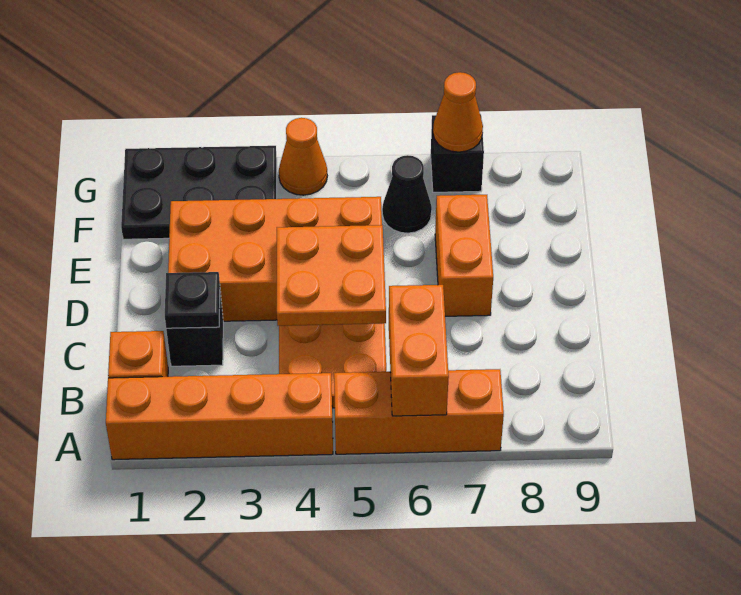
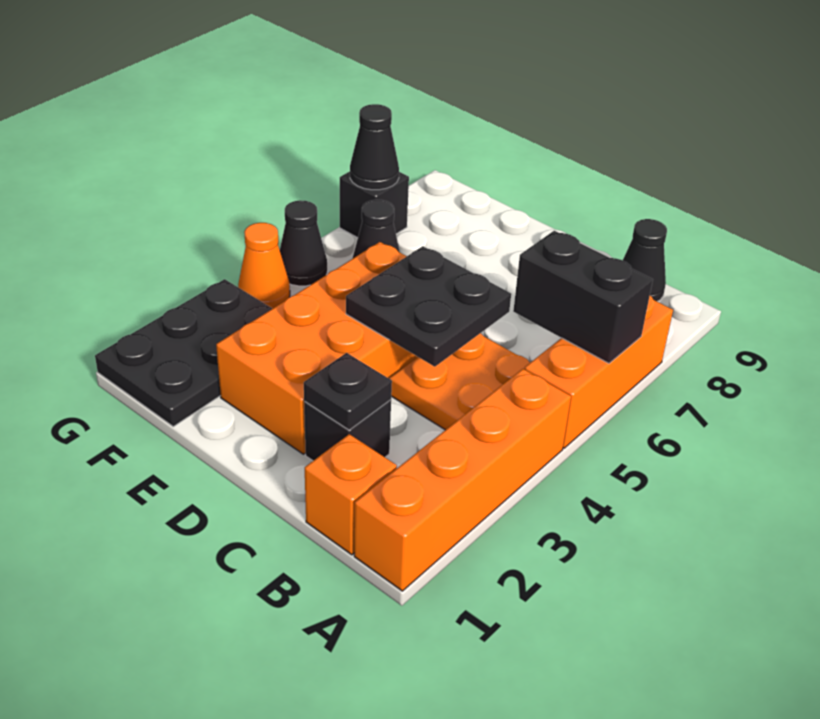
orange brick A6:B6 level 2 -> black brick A6:B6 level 2
none -> black cone B9 level 1
orange plate C4:D5 level 2 -> black plate C4:D5 level 2
orange brick D7:E7 level 1 -> none
none -> black cone G5 level 1
orange cone G7 level 2 -> black cone G7 level 2

